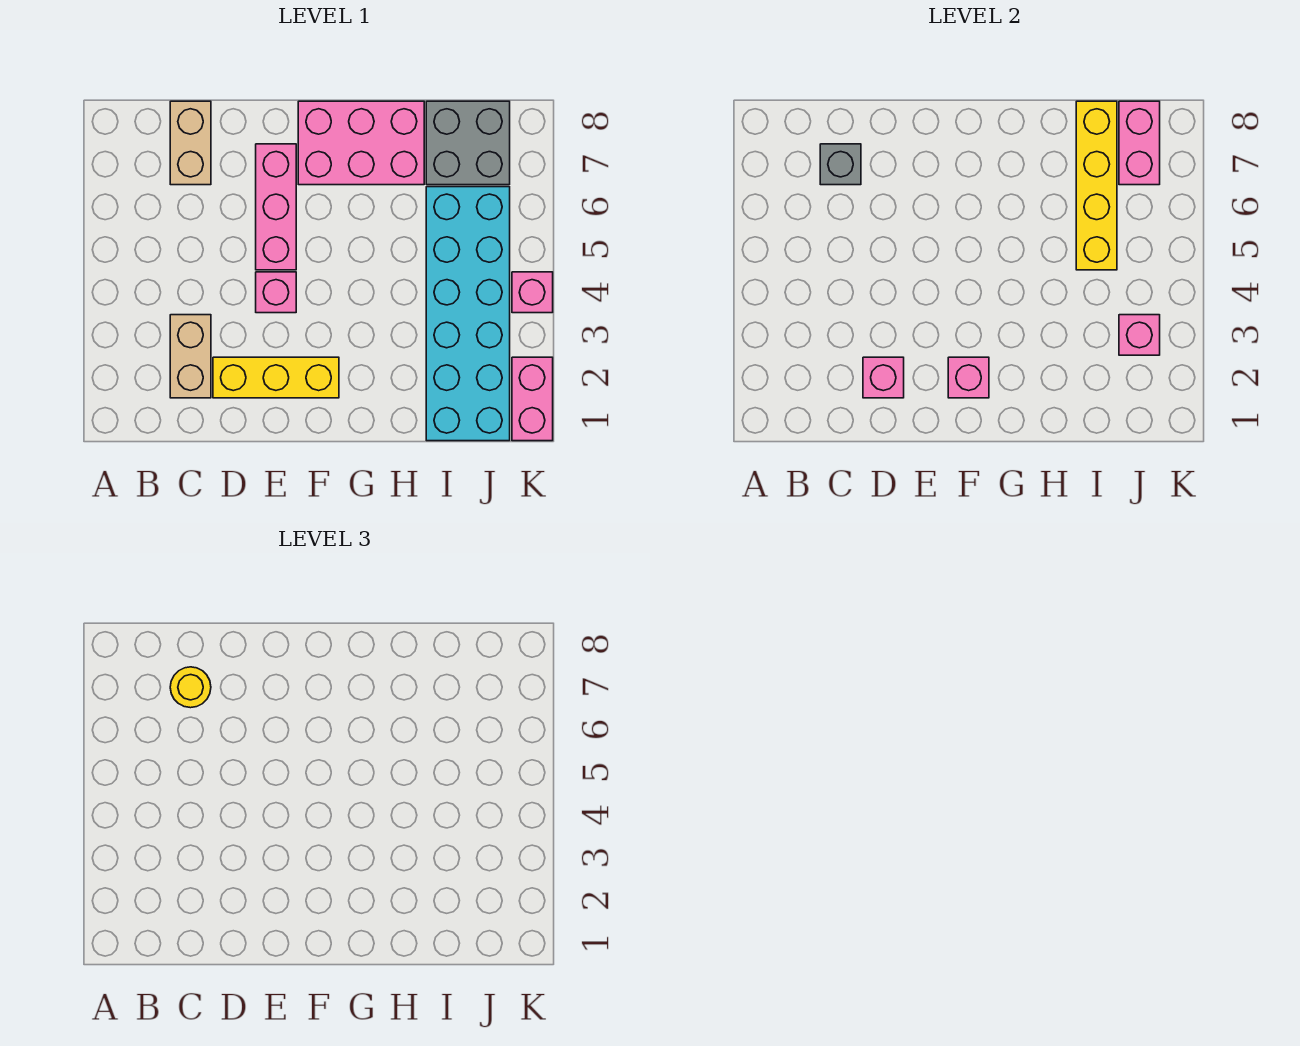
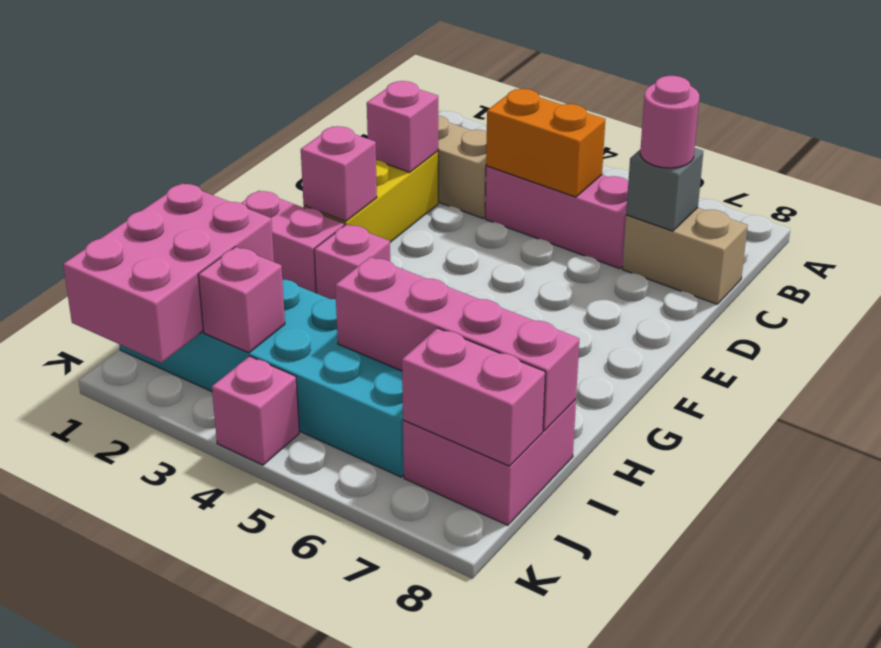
none -> orange brick C4:C5 level 2
yellow round brick C7 level 3 -> pink round brick C7 level 3
pink brick E4 level 1 -> pink brick G3 level 1
pink brick E5:E7 level 1 -> pink brick C4:C6 level 1
pink brick F7:H8 level 1 -> pink brick I1:K2 level 2
yellow brick I5:I8 level 2 -> pink brick I5:I8 level 2
grey brick I7:J8 level 1 -> pink brick I7:J8 level 1
pink brick K1:K2 level 1 -> pink brick G1:G2 level 1

